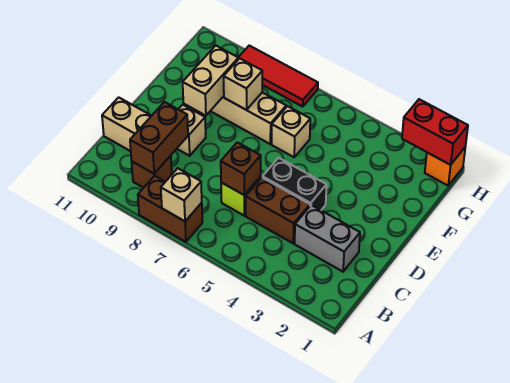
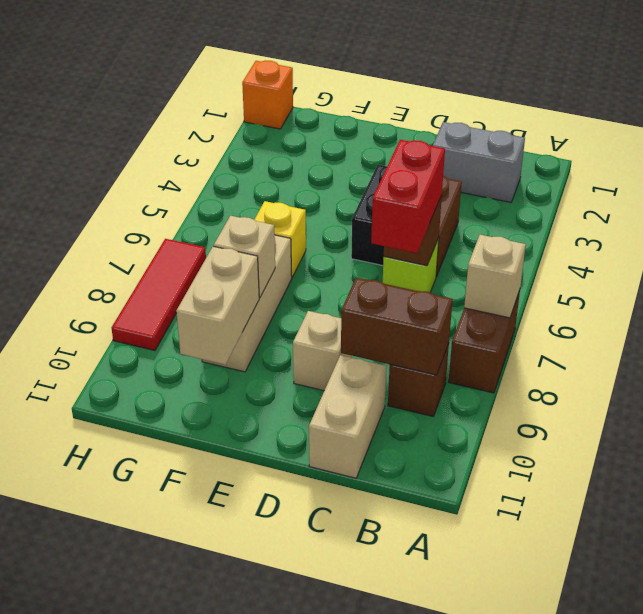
grey brick C2:C3 level 1 -> grey brick B2:C2 level 1
tan brick E9:F9 level 2 -> tan brick F9:F10 level 2
tan brick F6 level 1 -> yellow brick F6 level 1
red brick H1:H2 level 2 -> red brick C6:C7 level 3

